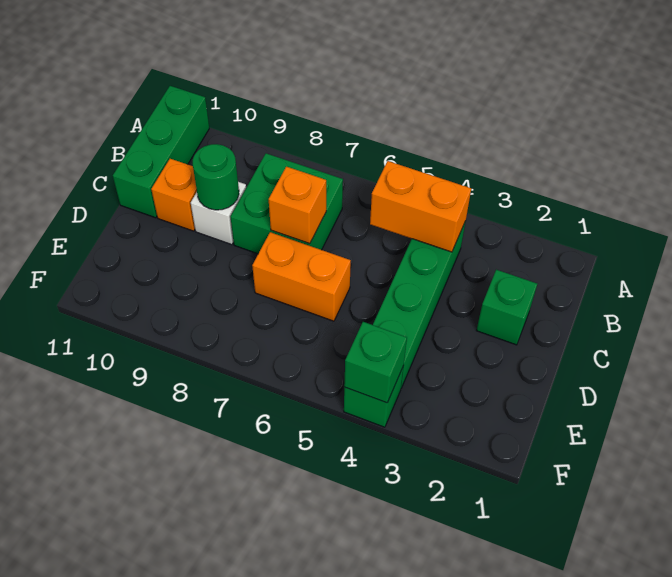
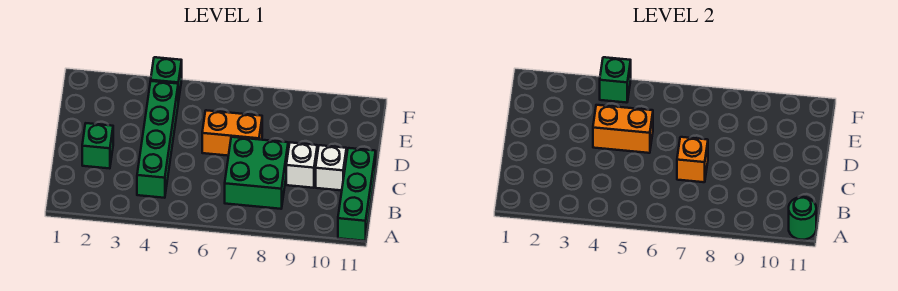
orange brick B4:B5 level 2 -> orange brick D4:D5 level 2
green round brick C9 level 2 -> green round brick A11 level 2
orange brick C10 level 1 -> white brick C10 level 1

